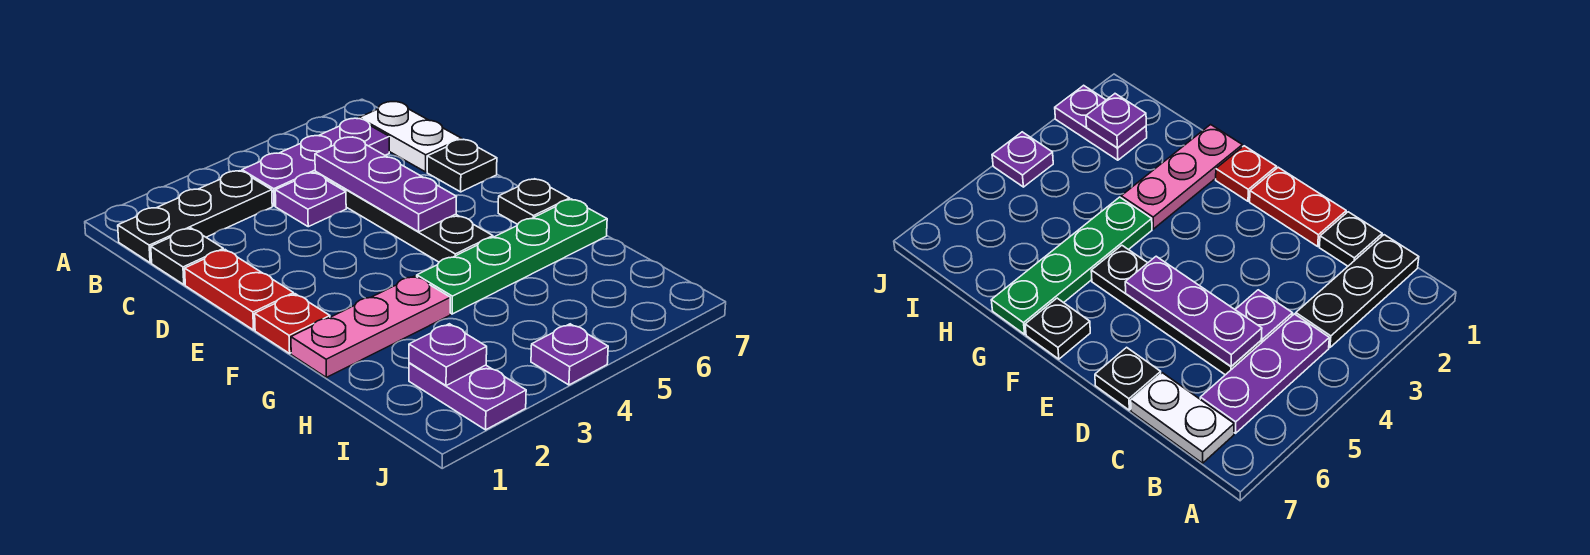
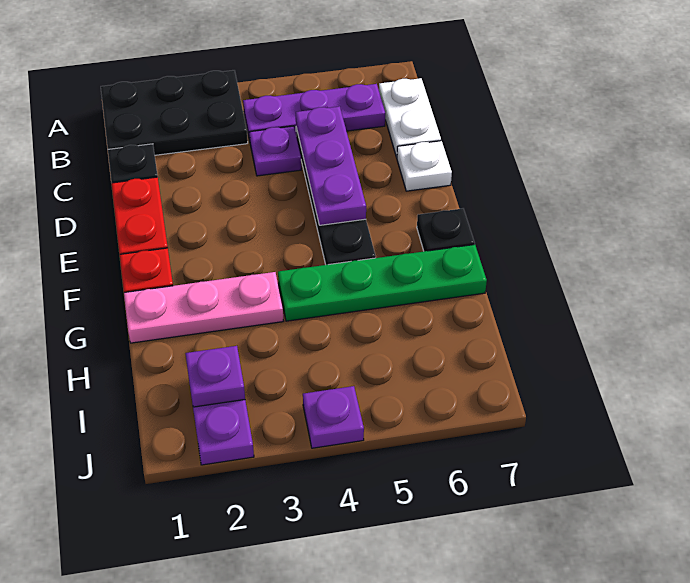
black plate B1:B3 level 1 -> black plate A1:B3 level 1
black plate D7 level 1 -> white plate D7 level 1

